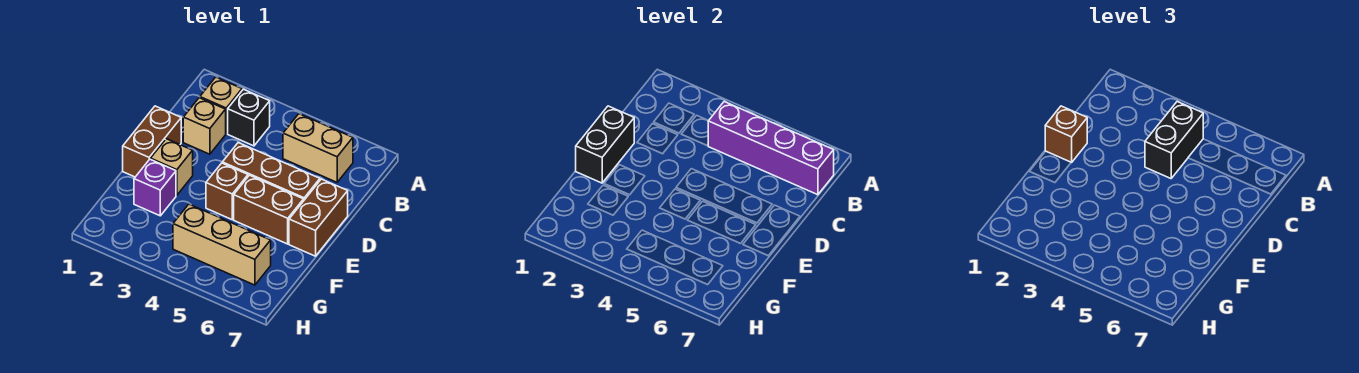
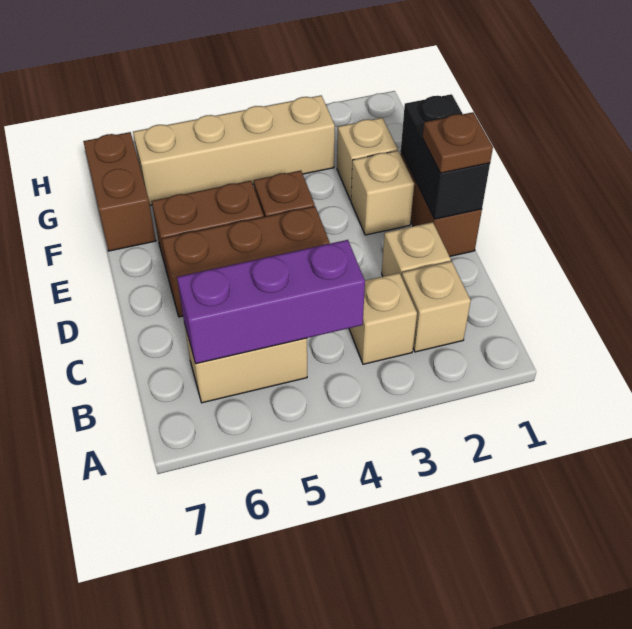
black brick B3 level 1 -> tan brick B3 level 1
purple brick B4:B7 level 2 -> purple brick B4:B6 level 2
black brick B4:C4 level 3 -> none
brown brick D1 level 3 -> brown plate D1 level 3
brown brick D7:E7 level 1 -> brown brick F7:G7 level 1
purple brick F2 level 1 -> tan brick F2 level 1
tan brick G4:G6 level 1 -> tan brick G3:G6 level 1

